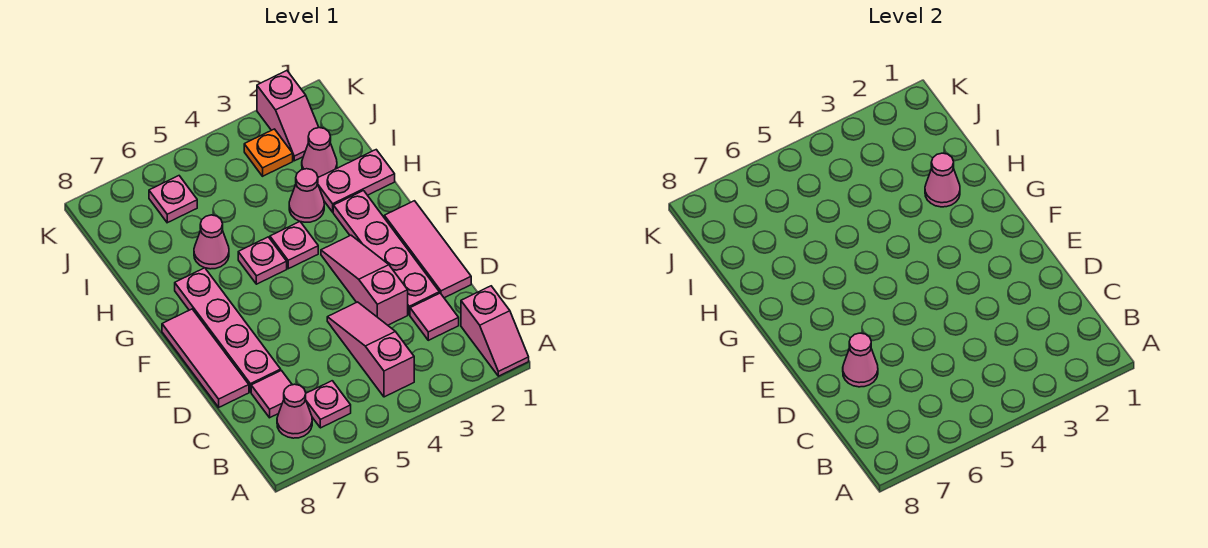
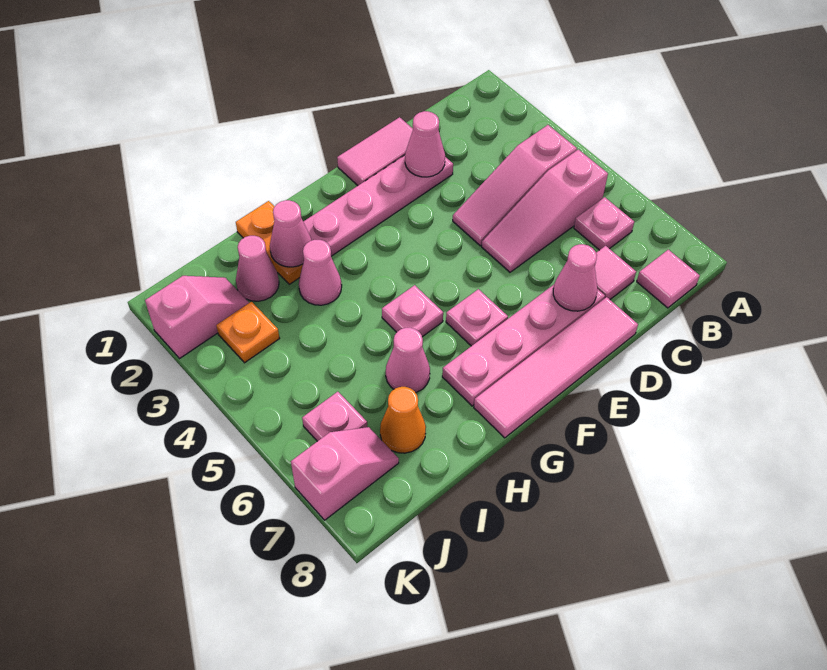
pink slope A1:B1 level 1 top B -> pink slope J7:K7 level 1 top K
pink cone B7 level 1 -> pink cone D2 level 2
pink tile C2 level 1 -> pink tile B8 level 1
pink tile D1:F1 level 1 -> pink tile D1:E1 level 1
pink slope D3:F3 level 1 top D -> pink slope B5:D5 level 1 top B
pink tile D8:F8 level 1 -> pink tile D8:G8 level 1
pink plate G4 level 1 -> pink plate F6 level 1
pink plate H1:H2 level 1 -> orange plate H1:H2 level 1
none -> orange cone I7 level 1

